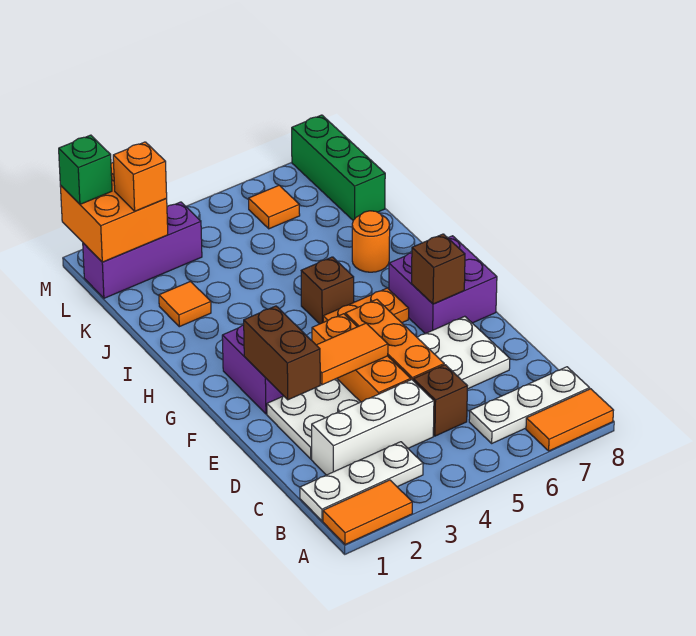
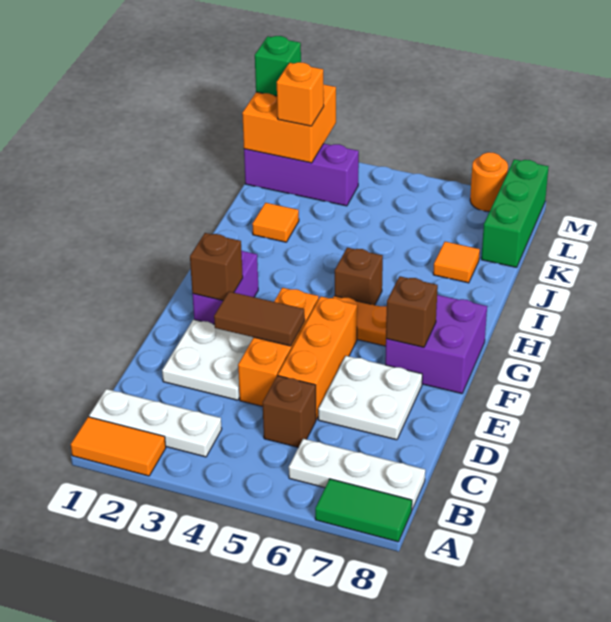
orange tile A7:A8 level 1 -> green tile A7:A8 level 1
white brick C2:C4 level 1 -> none
brown brick E2:F2 level 2 -> brown brick F2 level 2
orange tile E3:E4 level 2 -> brown tile E3:E4 level 2
orange round brick I7 level 1 -> orange round brick M7 level 1
orange tile L6 level 1 -> orange tile J7 level 1

